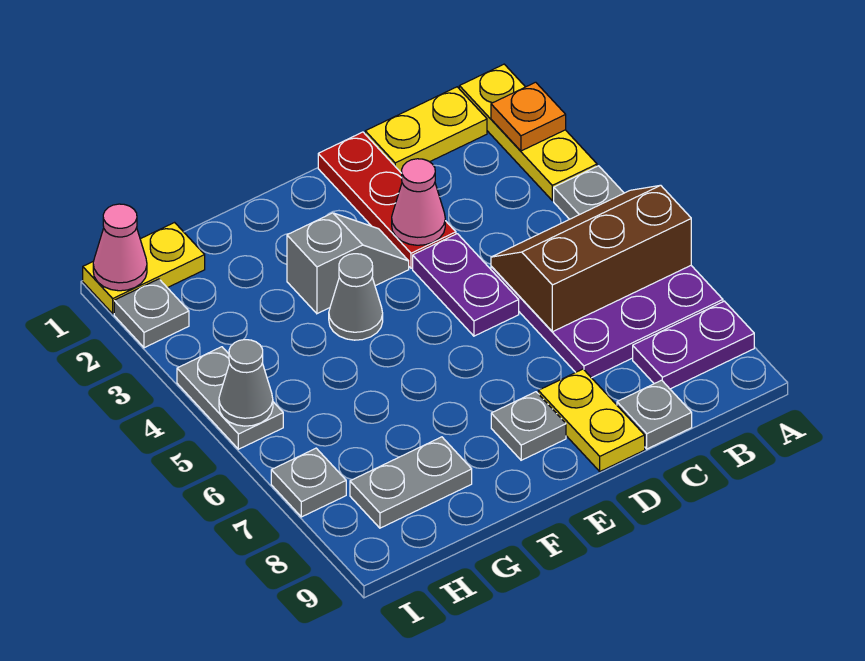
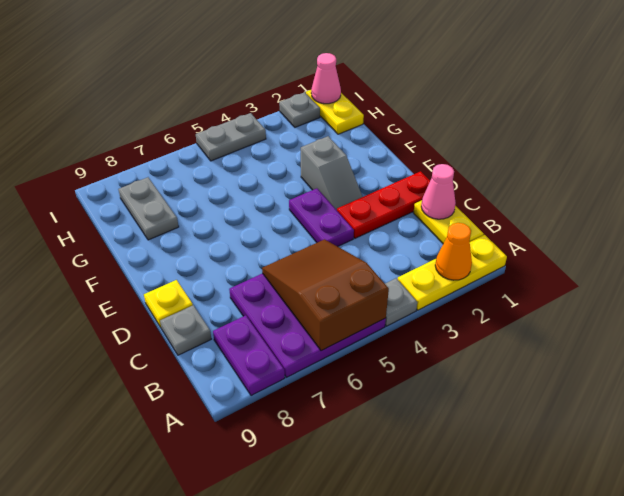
orange plate A2 level 2 -> orange cone A2 level 2
brown slope A5:C6 level 2 top 6 -> brown slope A5:C6 level 2 top A
pink cone D3 level 2 -> pink cone C1 level 2
purple plate D4:D5 level 1 -> purple plate D4:E4 level 1
yellow plate D8:D9 level 1 -> yellow plate D9 level 1
grey plate E8 level 1 -> none
grey cone F4 level 1 -> none
grey cone I5 level 2 -> none
grey plate I7 level 1 -> none

